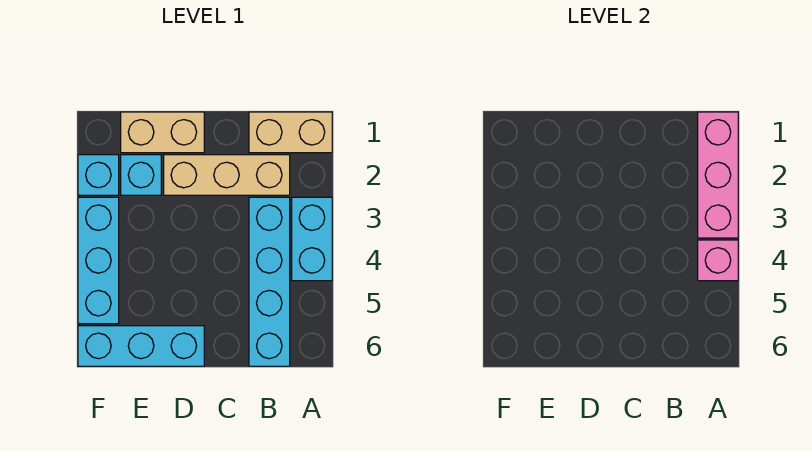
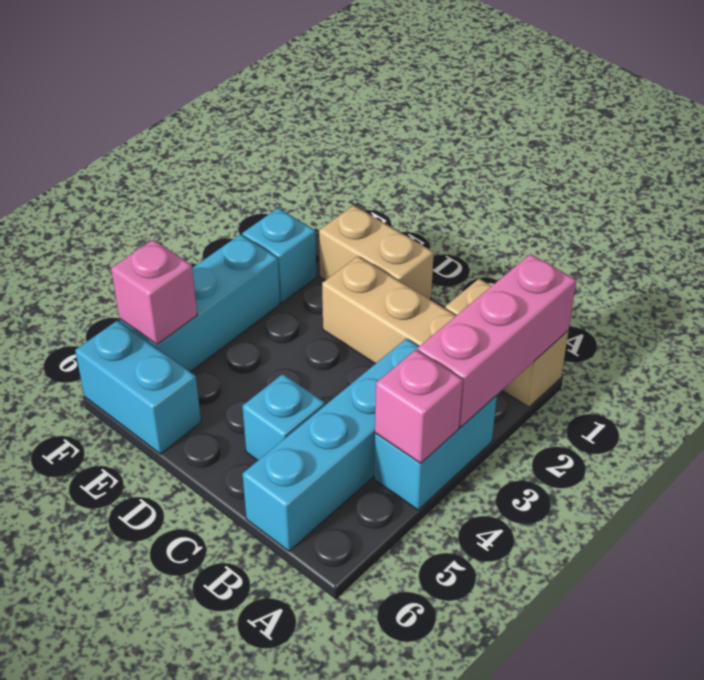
cyan brick D6:F6 level 1 -> cyan brick E6:F6 level 1
cyan brick E2 level 1 -> cyan brick C5 level 1
none -> pink brick F5 level 2

